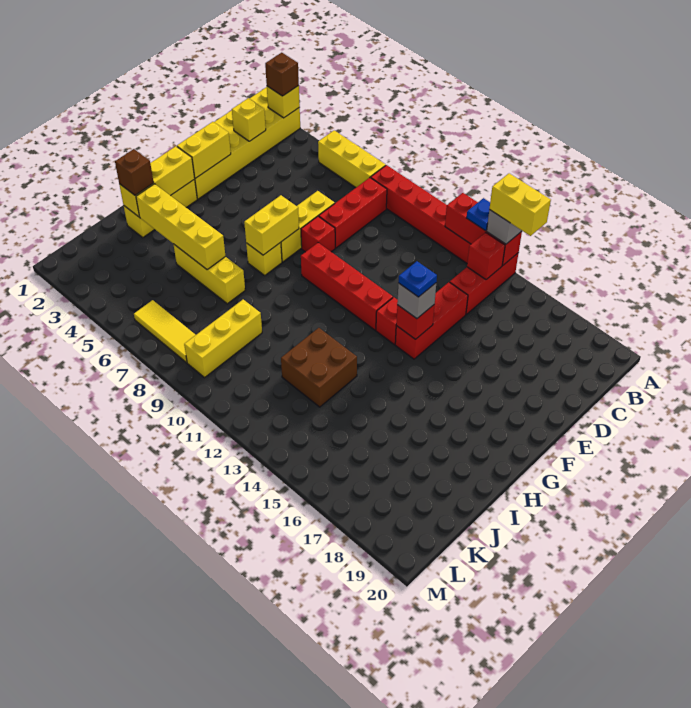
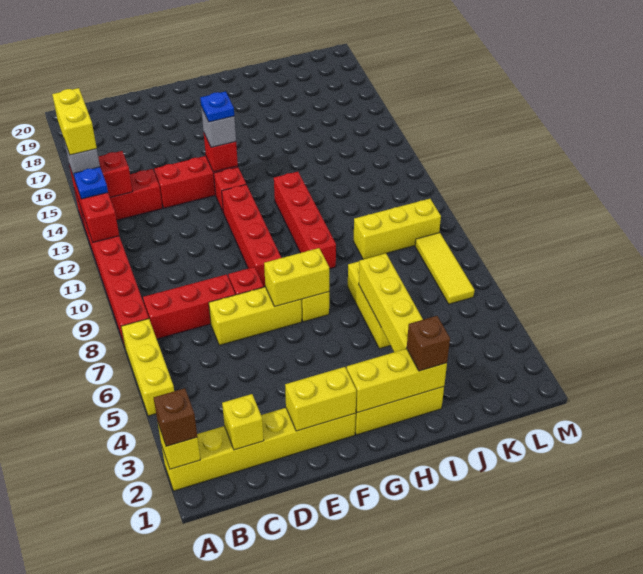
yellow brick A1:F2 level 1 -> yellow brick A2:F2 level 1
none -> red brick H9:H12 level 1
brown brick I12:J13 level 1 -> none

